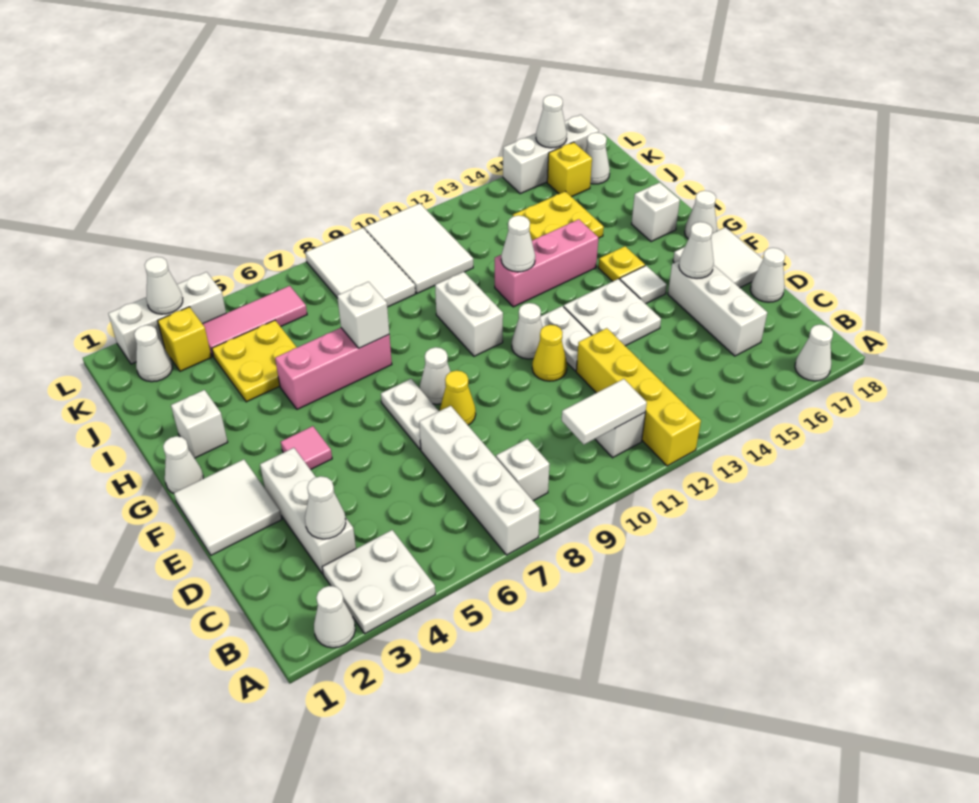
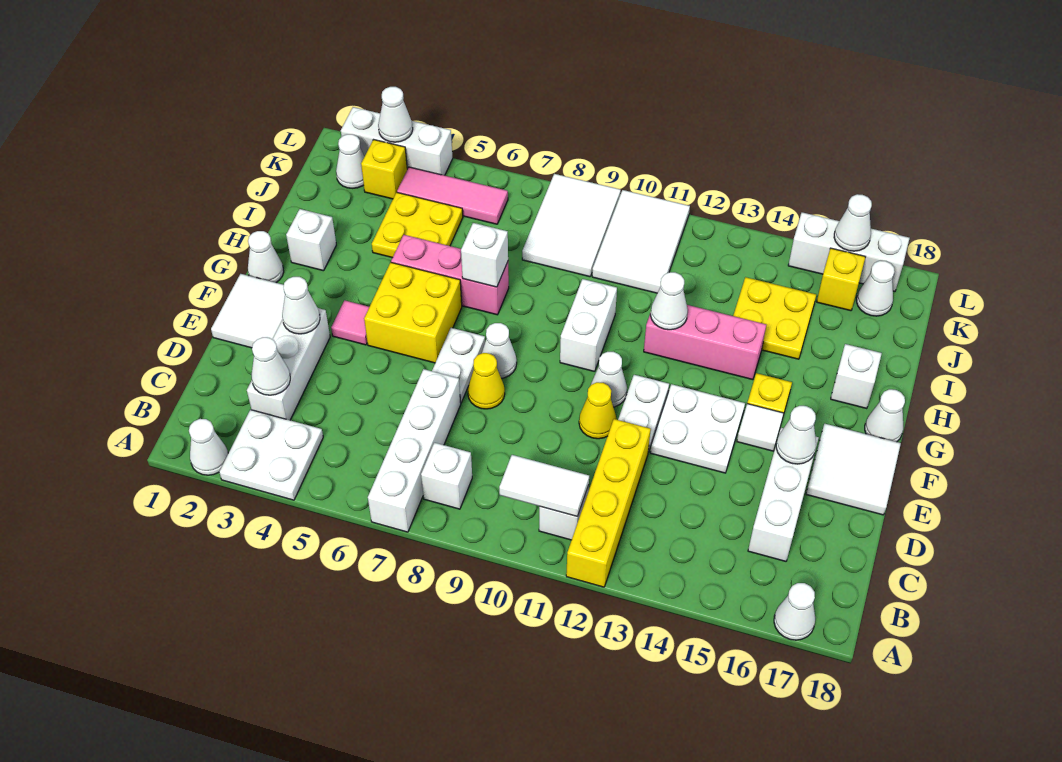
white cone D18 level 1 -> white cone E3 level 2
none -> yellow brick F5:G6 level 1

